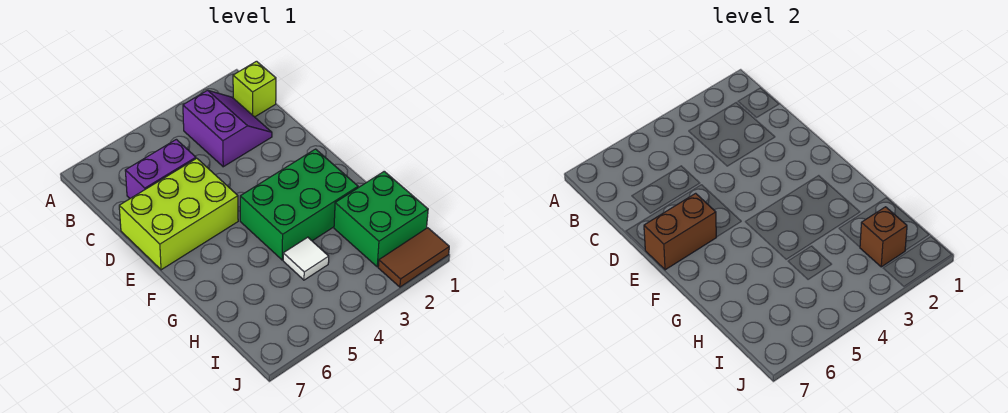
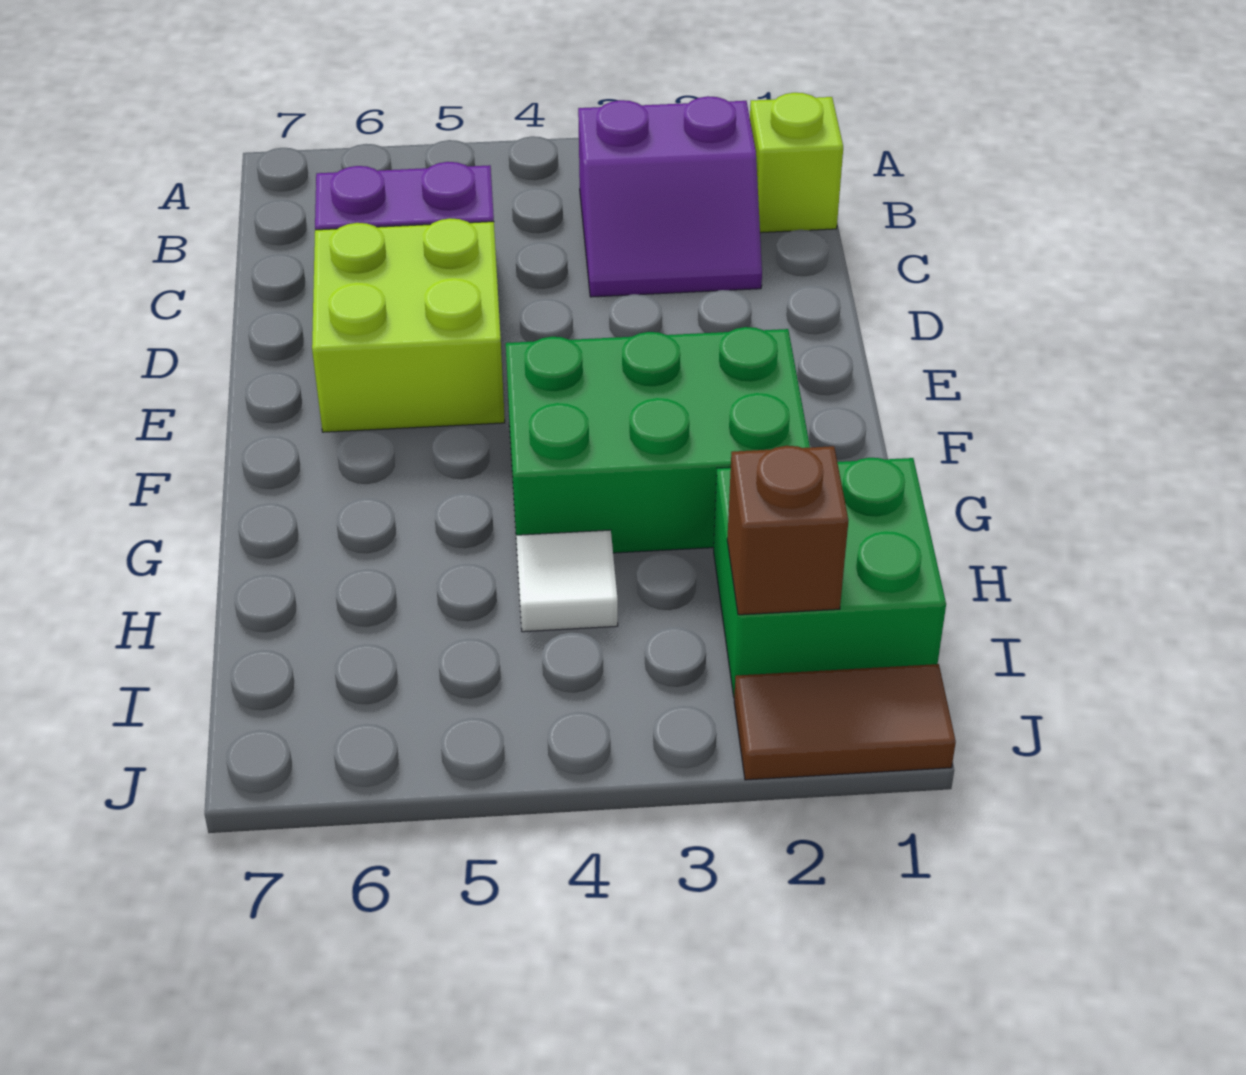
purple slope B2:C3 level 1 top 3 -> purple slope B2:C3 level 1 top B
lime brick D5:E7 level 1 -> lime brick D5:E6 level 1
brown brick E6:E7 level 2 -> none

